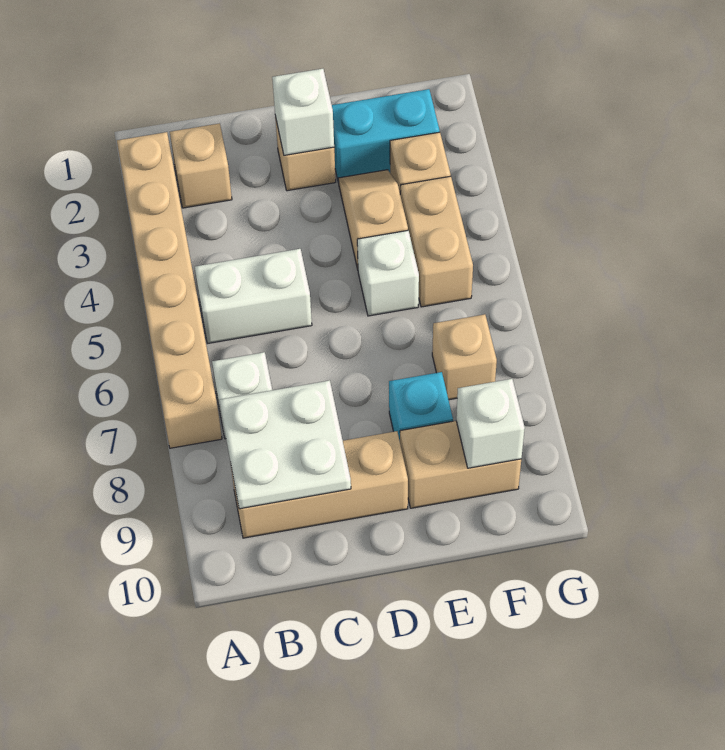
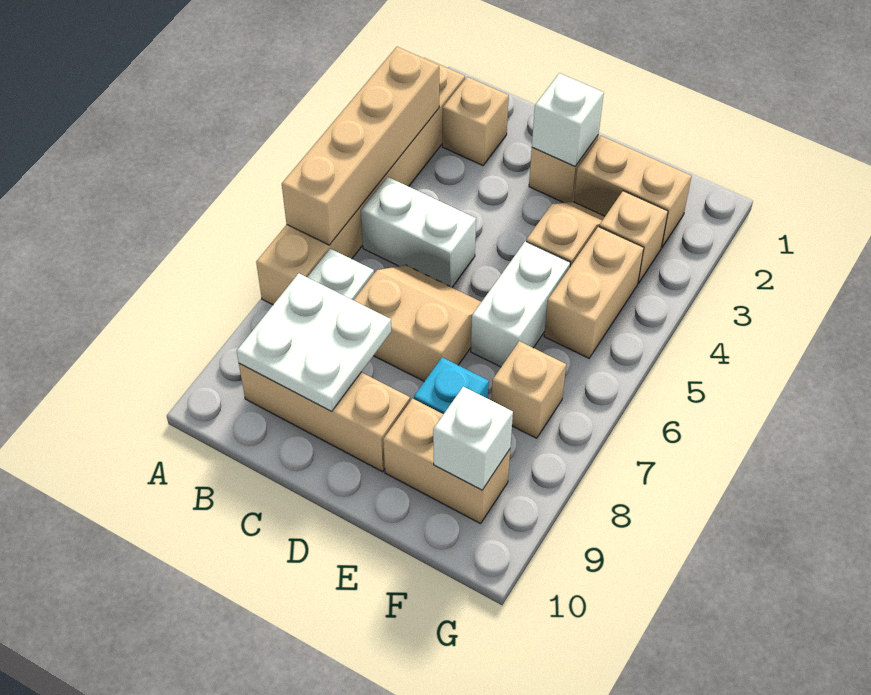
none -> tan brick A3:A6 level 2
none -> tan slope C6:D7 level 1 top 7
cyan brick E2:F2 level 1 -> tan brick E2:F2 level 1
white brick E5 level 1 -> white brick E5:E6 level 1

